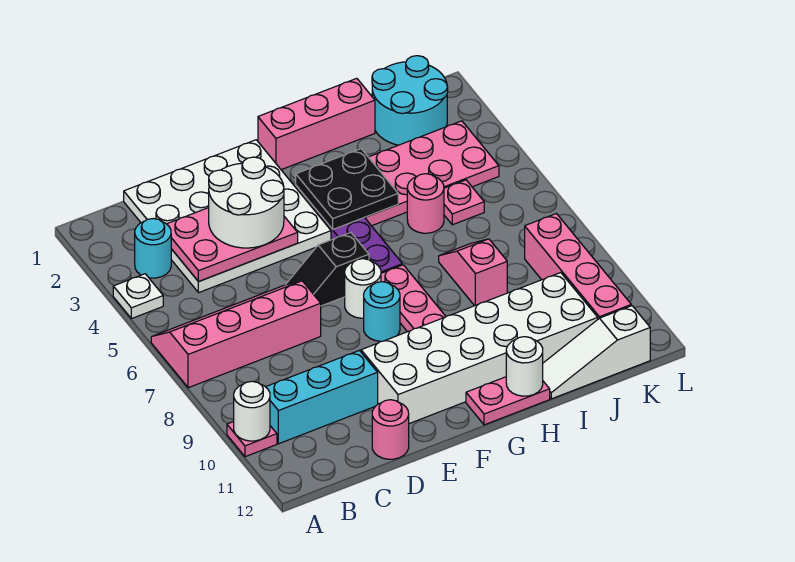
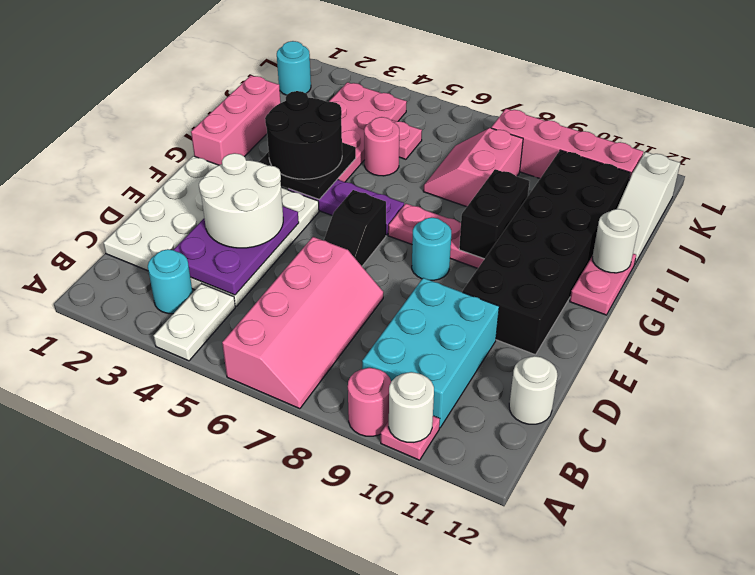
white plate A4 level 1 -> white plate A4:B4 level 1
pink slope A6:D7 level 1 top 7 -> pink slope A6:D7 level 1 top 6
cyan brick B10:D10 level 1 -> cyan brick B9:D10 level 1
pink plate C3:E4 level 2 -> purple plate C3:E4 level 2
pink round brick D12 level 1 -> pink round brick A9 level 1
white brick E10:J11 level 1 -> black brick E10:J11 level 1
white round brick F7 level 1 -> white round brick C12 level 1
none -> black round brick G3:H4 level 3
none -> black brick G9:H9 level 2
pink slope I7:I8 level 1 top 8 -> pink slope I7:J8 level 1 top 8
cyan round brick J1:K2 level 1 -> cyan round brick K1 level 1

